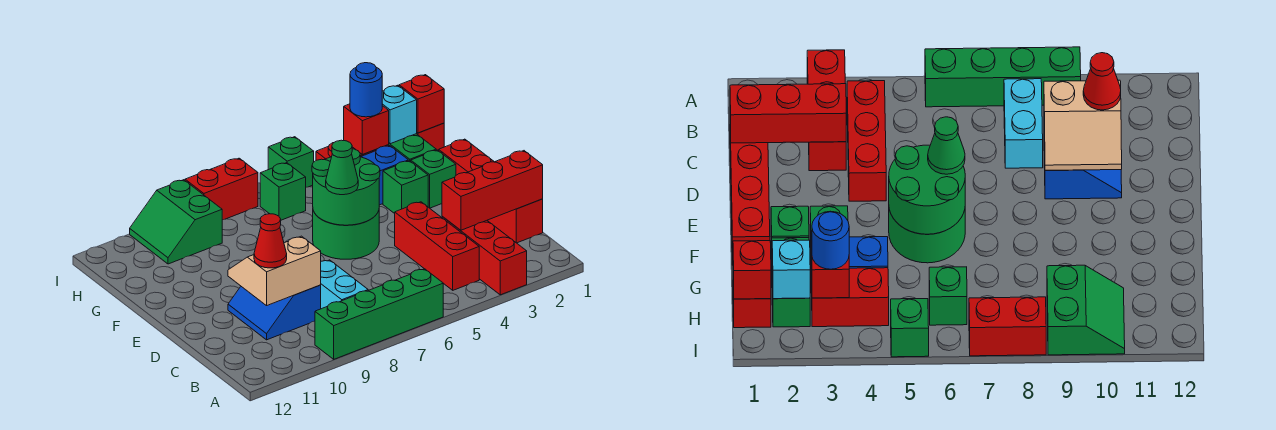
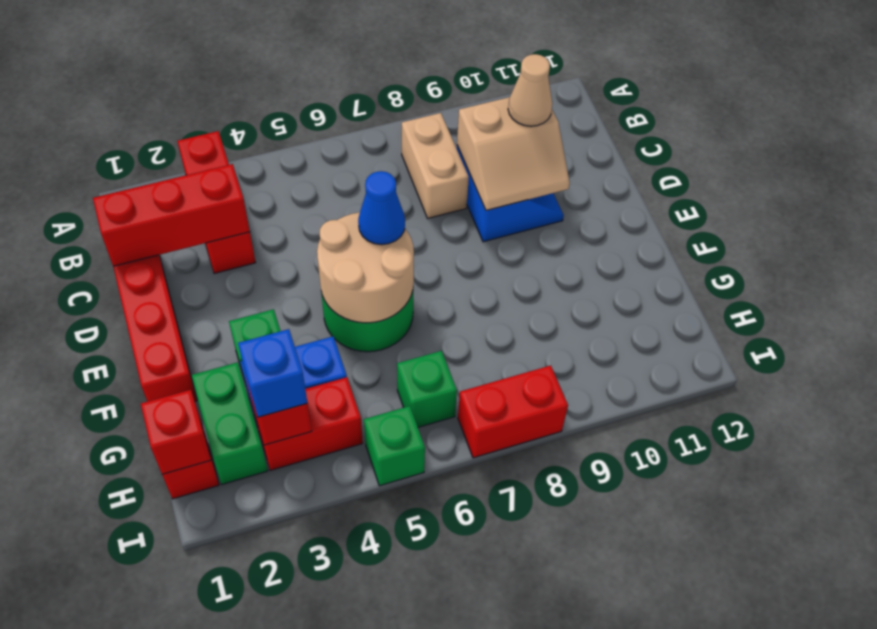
green brick A6:A9 level 1 -> none
red brick B4:D4 level 1 -> none
cyan brick B8:C8 level 1 -> tan brick B8:C8 level 1
red cone C10 level 3 -> tan cone C10 level 3
green round brick E5:F6 level 2 -> tan round brick E5:F6 level 2
green cone E6 level 3 -> blue cone E6 level 3
green brick F2 level 1 -> none
cyan brick H2 level 2 -> none
blue round brick H3 level 3 -> blue brick H3 level 3
green slope H9:I10 level 1 top 9 -> none

